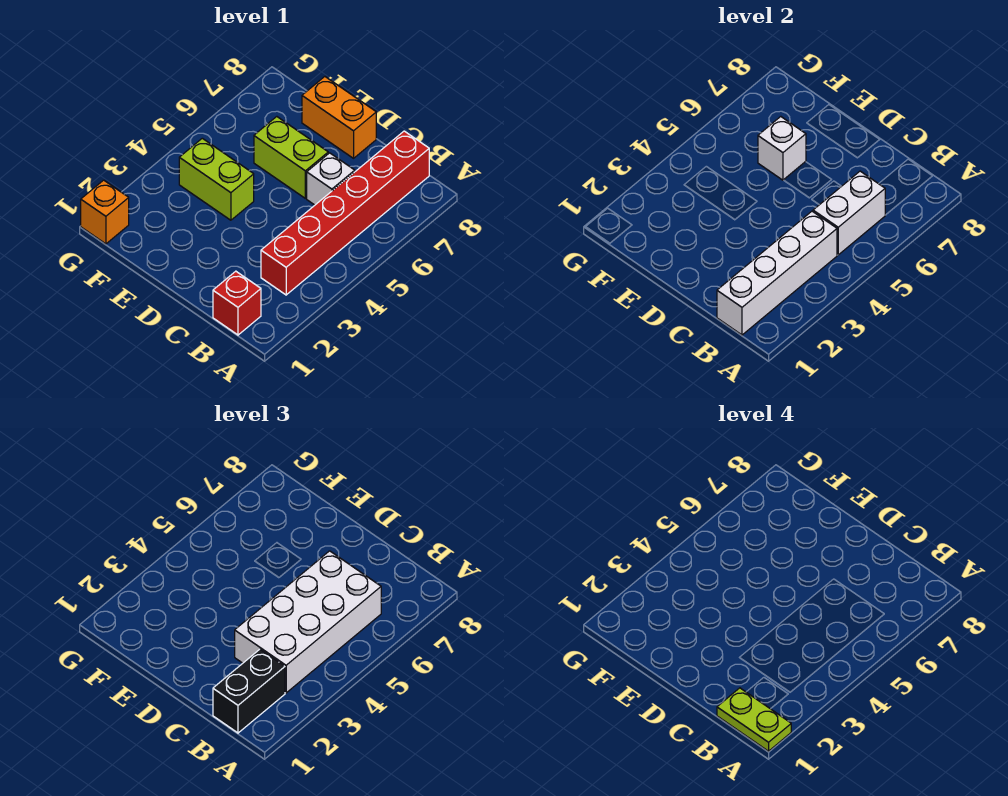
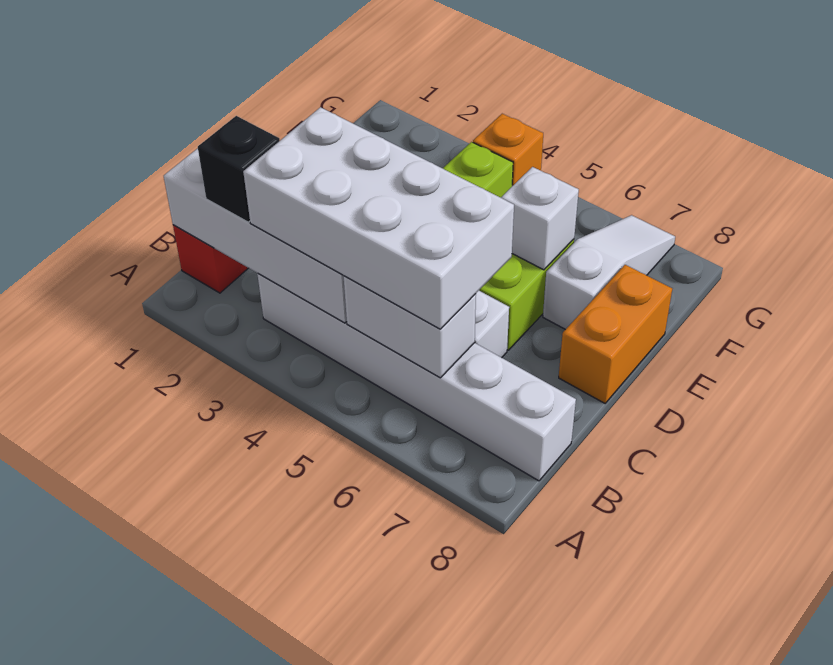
lime plate A1:B1 level 4 -> none
black brick B1:B2 level 3 -> black brick B2 level 3
red brick B3:B8 level 1 -> white brick B3:B8 level 1
none -> white slope E7:G7 level 1 top E
orange brick G1 level 1 -> orange brick G4 level 1

